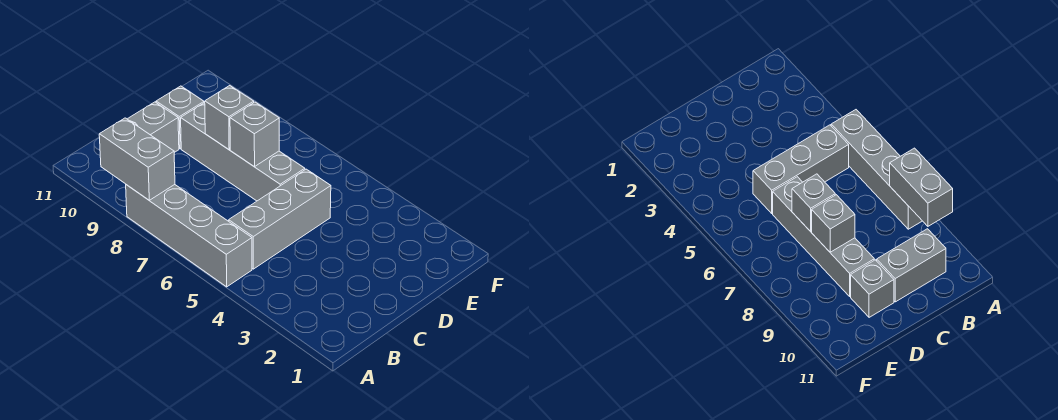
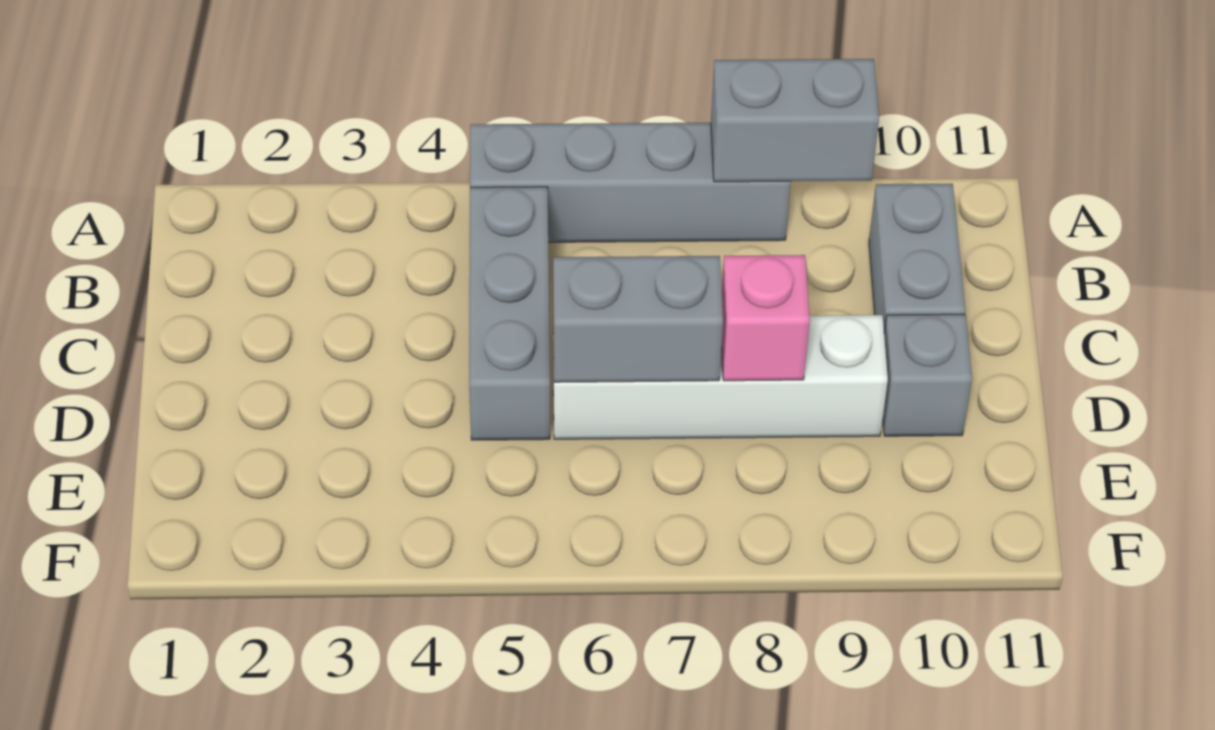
grey brick D6:D9 level 1 -> white brick D6:D9 level 1
grey brick D7 level 2 -> grey brick D6:D7 level 2
grey brick D8 level 2 -> pink brick D8 level 2

